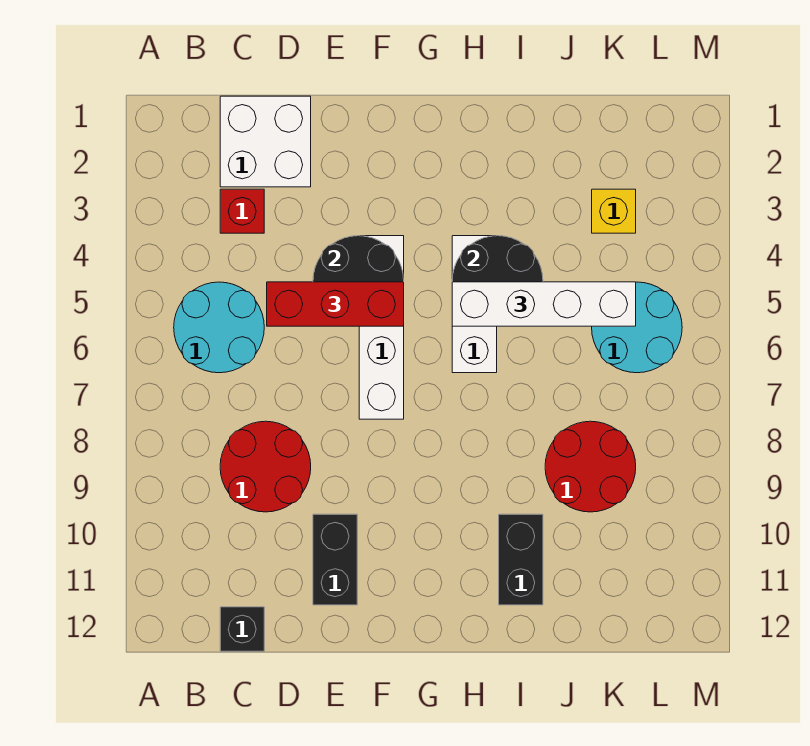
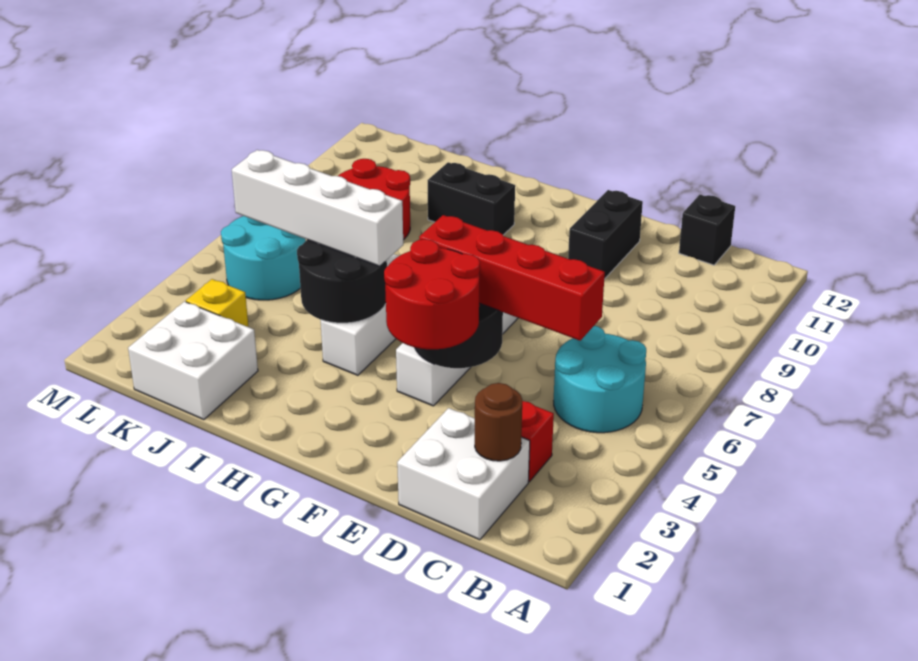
none -> brown round brick C2 level 2
red round brick C8:D9 level 1 -> red round brick E3:F4 level 3
red brick D5:F5 level 3 -> red brick C5:F5 level 3
black brick I10:I11 level 1 -> black brick H10:I10 level 1
none -> white brick J1:K2 level 1

